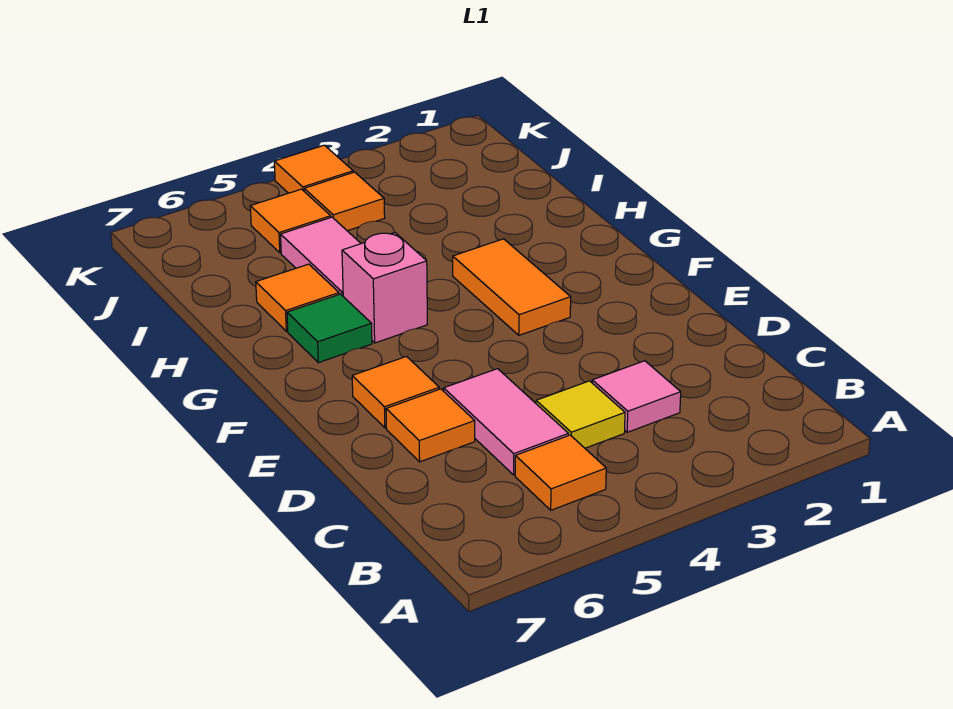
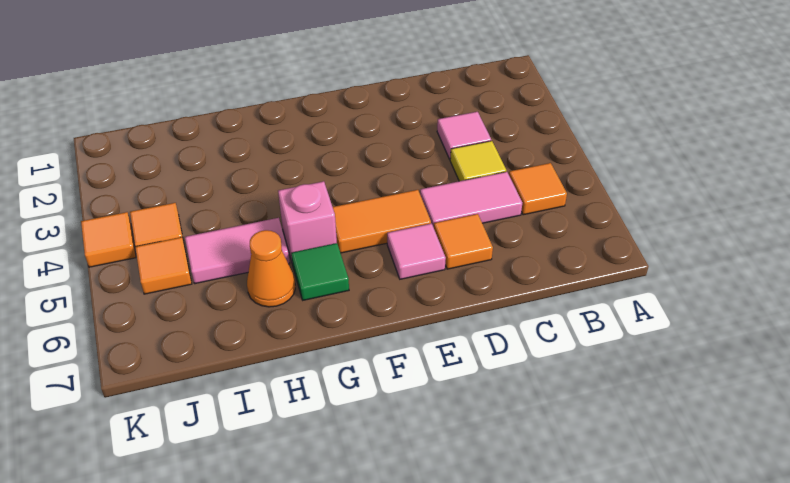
orange tile E6 level 1 -> pink tile E6 level 1
orange tile F3:G3 level 1 -> orange tile E5:F5 level 1
orange tile H6 level 1 -> orange cone H6 level 1

